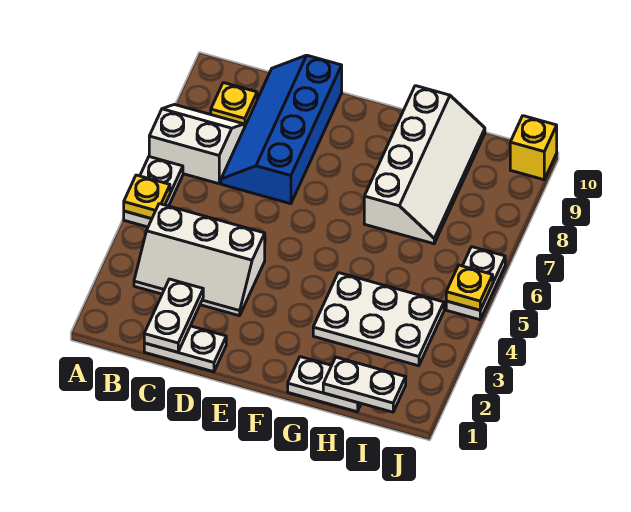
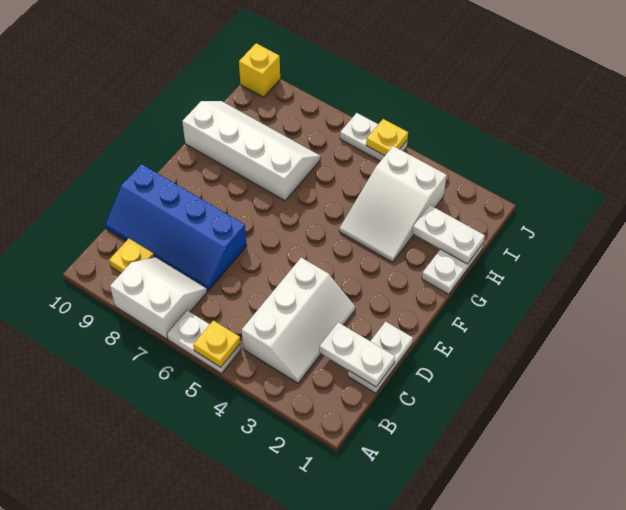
white slope A7:B8 level 1 top 7 -> white slope A7:B8 level 1 top A
white plate G3:I4 level 1 -> white slope G3:I4 level 1 top I
white plate H1:I1 level 2 -> white plate H1:H2 level 2

